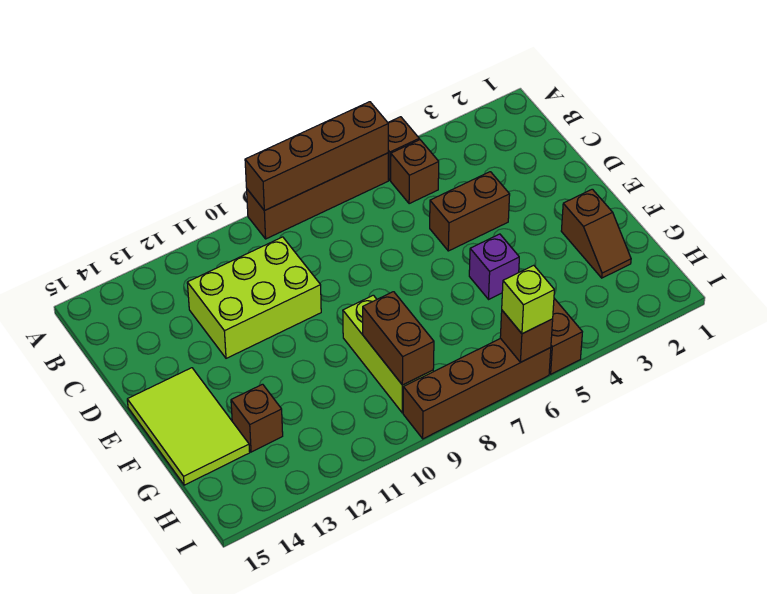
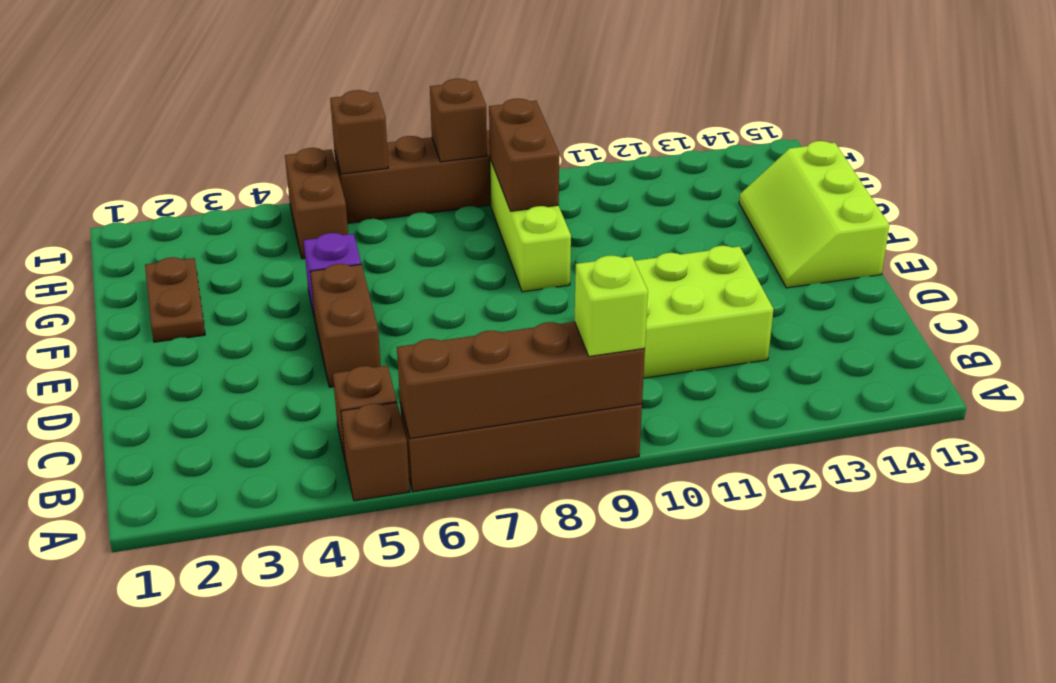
brown brick D4:D5 level 1 -> brown brick D5:E5 level 1
lime tile E14:G15 level 1 -> lime slope E14:G15 level 1 top 15
brown slope F2:G2 level 1 top F -> brown plate F2:G2 level 1
brown brick G13 level 1 -> brown brick I8 level 2
lime brick I6 level 3 -> lime brick A9 level 3

